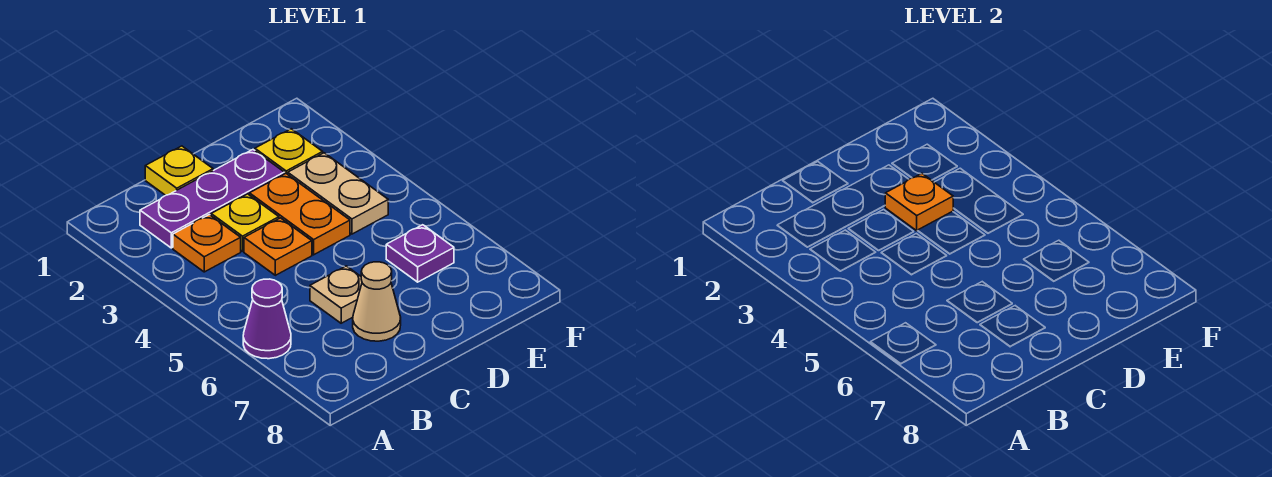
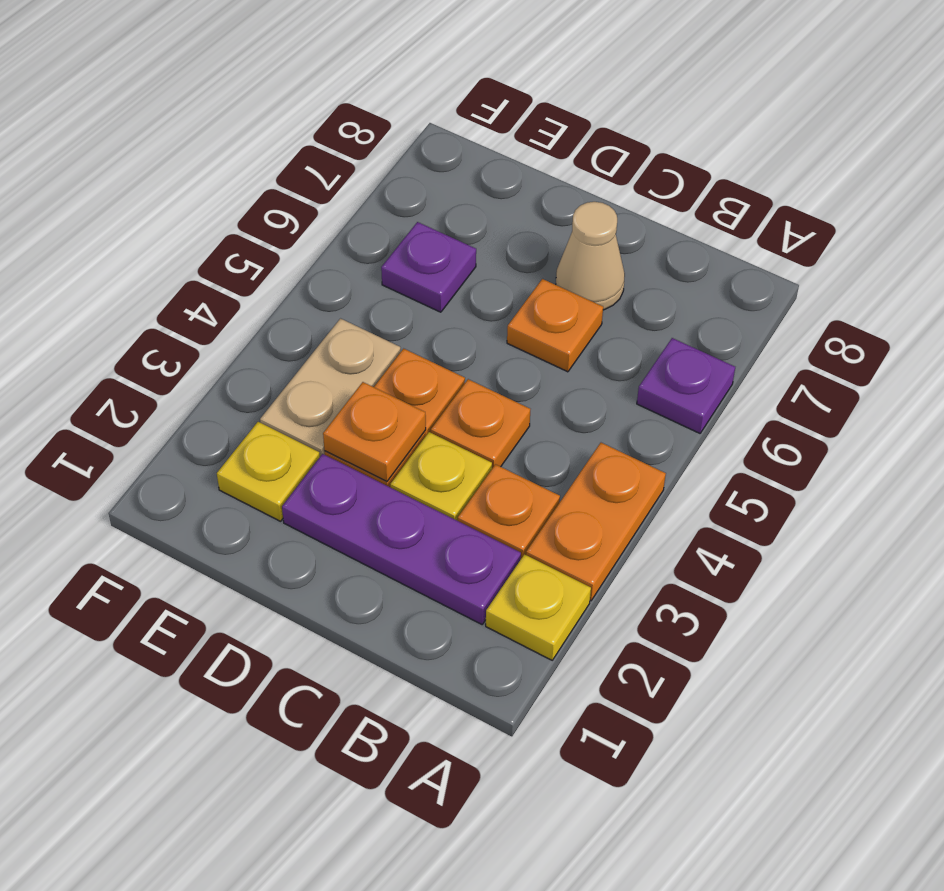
none -> orange plate A3:A4 level 1
purple cone A6 level 1 -> purple plate A6 level 1
yellow plate C1 level 1 -> yellow plate A2 level 1
tan plate C6 level 1 -> orange plate C6 level 1

